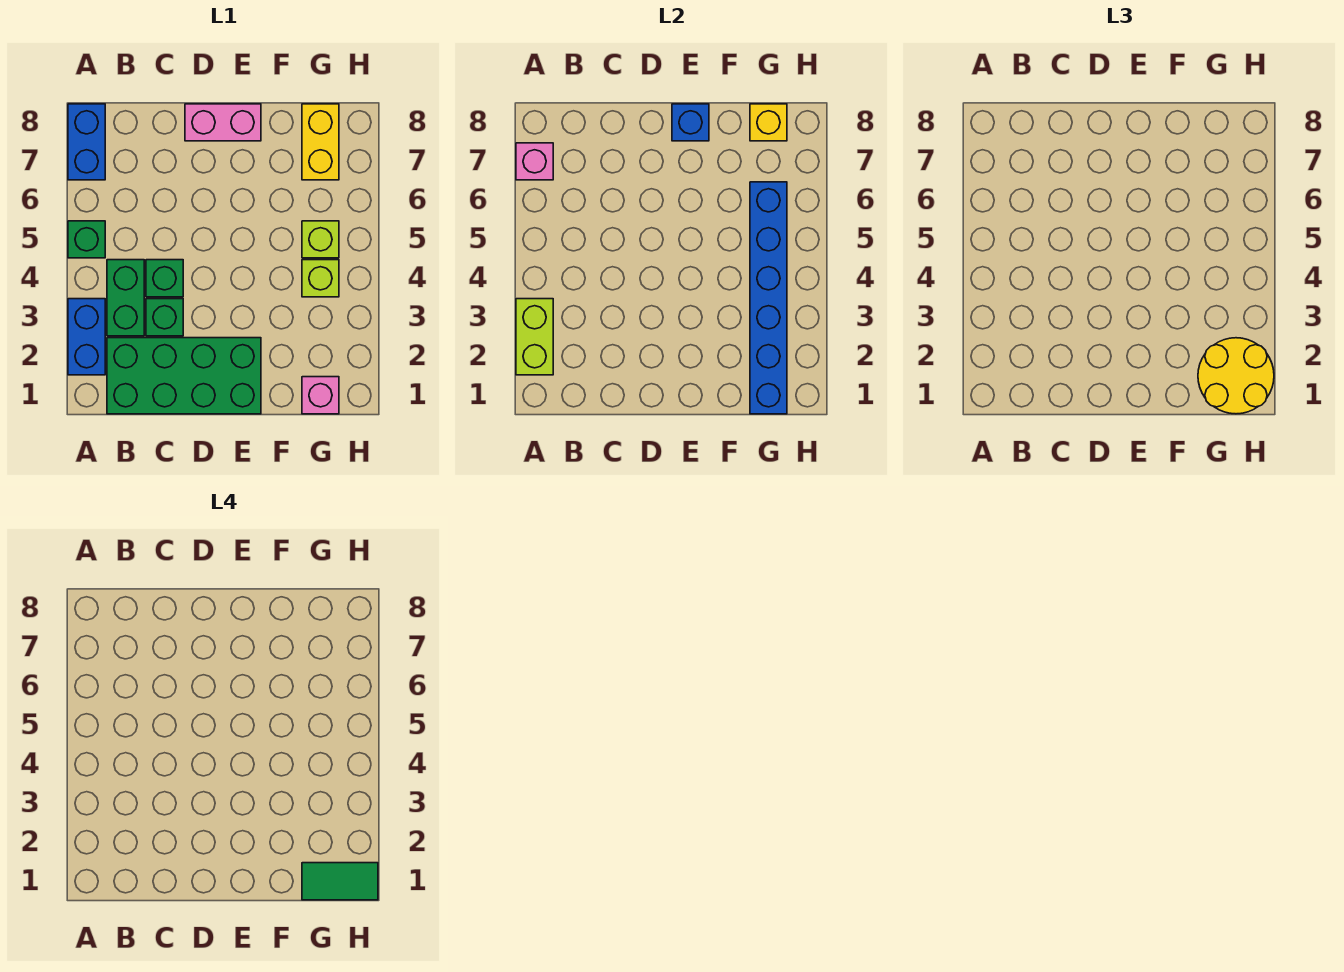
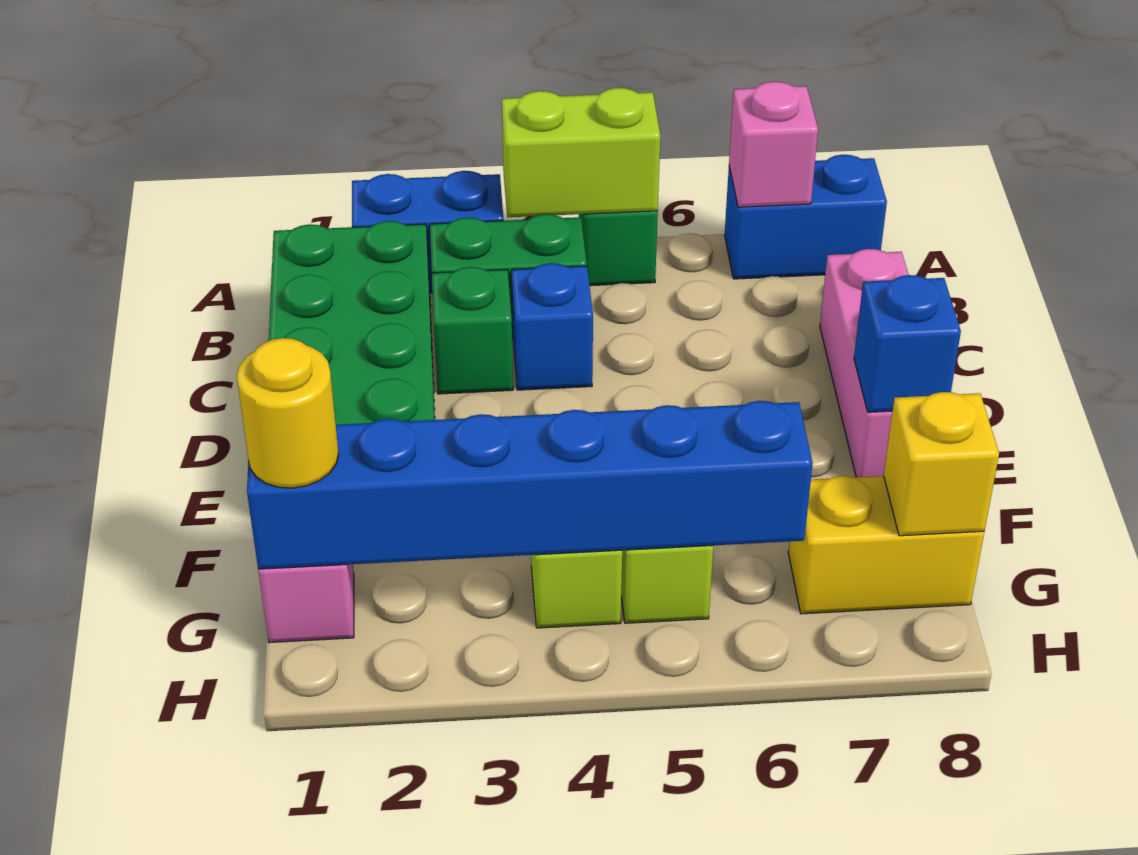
lime brick A2:A3 level 2 -> lime brick A4:A5 level 2
green brick C4 level 1 -> blue brick C4 level 1
pink brick D8:E8 level 1 -> pink brick C8:E8 level 1
yellow round brick G1:H2 level 3 -> yellow round brick G1 level 3
green tile G1:H1 level 4 -> none

